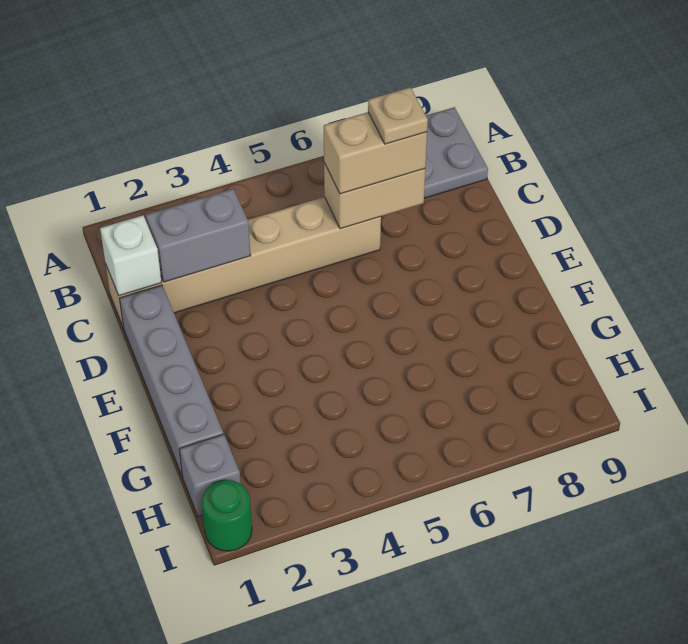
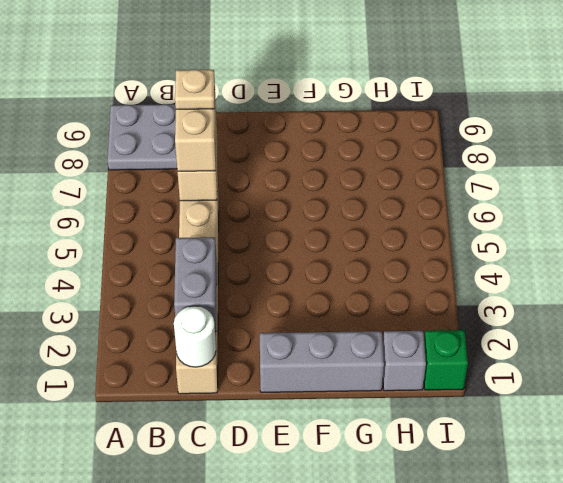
white brick C1 level 2 -> white round brick C1 level 2
grey brick D1:G1 level 1 -> grey brick E1:G1 level 1
green round brick I1 level 1 -> green brick I1 level 1

